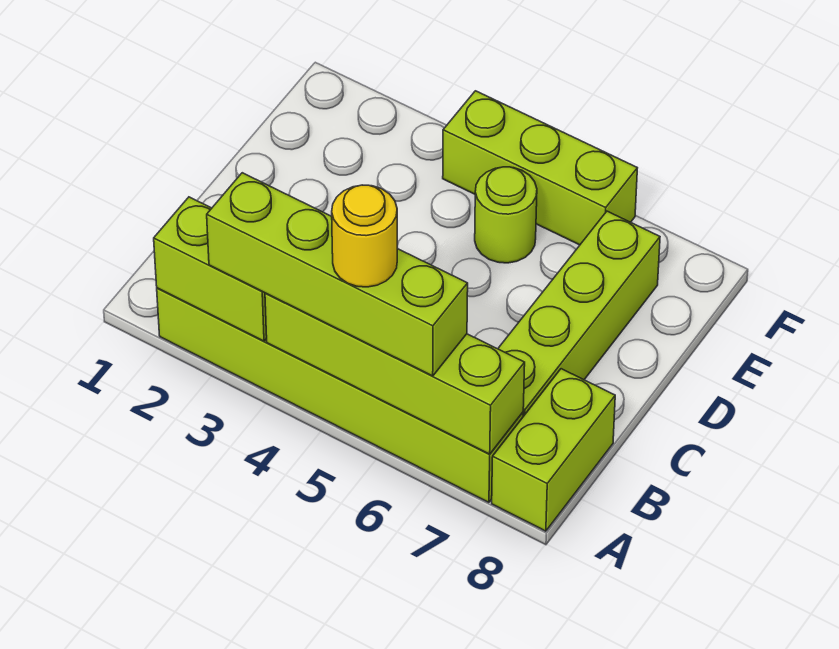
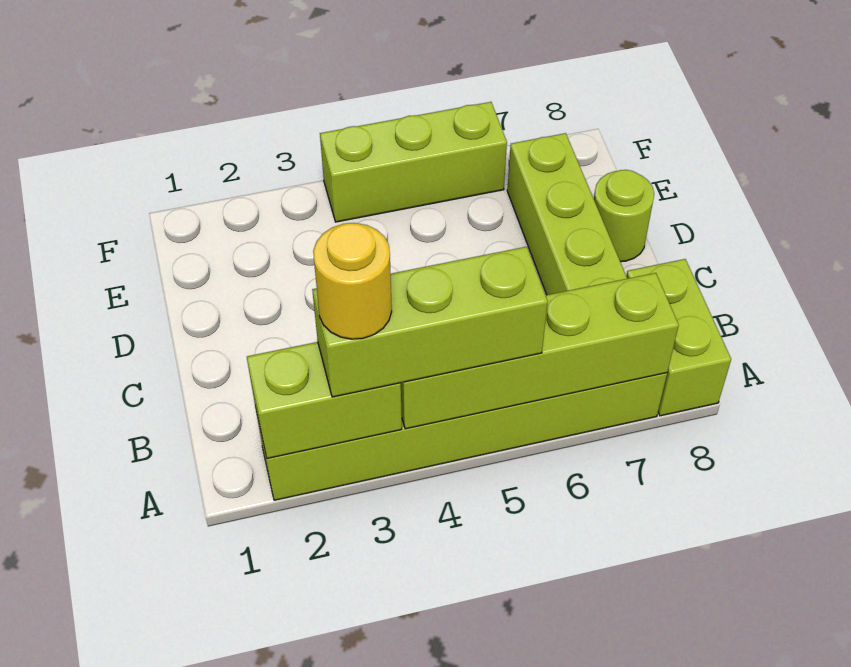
lime brick A3:A6 level 3 -> lime brick A3:A5 level 3
yellow round brick A5 level 4 -> yellow round brick A3 level 4
lime round brick E5 level 1 -> lime round brick D8 level 1

